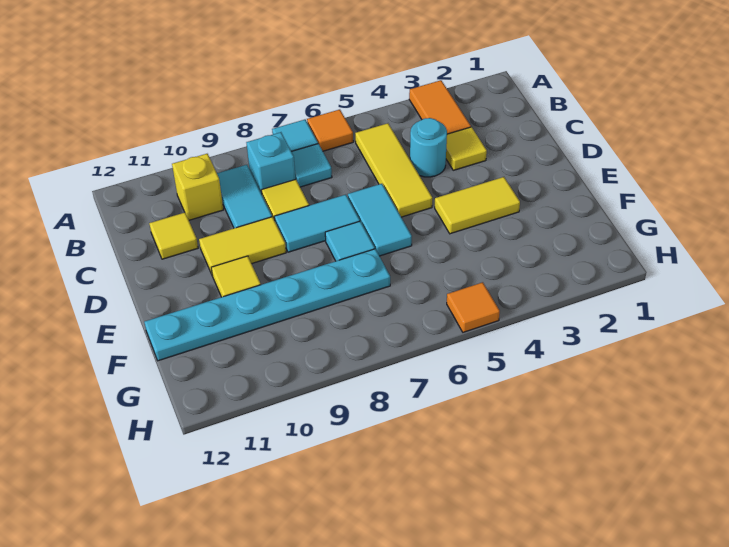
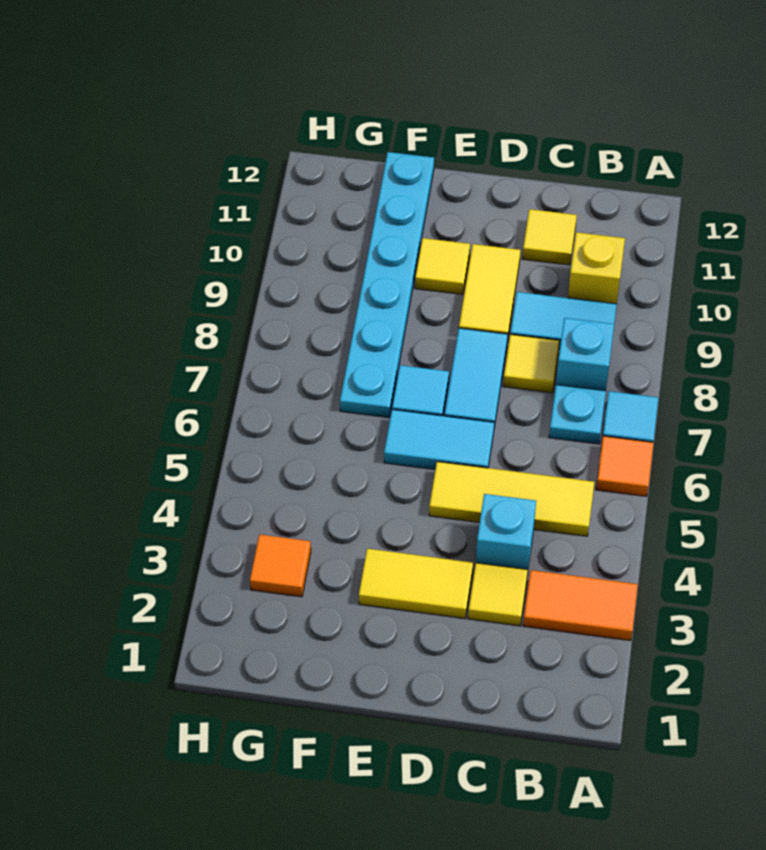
cyan tile B7 level 1 -> cyan plate B7 level 1
cyan round brick C4 level 1 -> cyan brick C4 level 1
yellow tile E3:E4 level 1 -> yellow tile D3:E3 level 1
orange tile H5 level 1 -> orange tile G3 level 1

